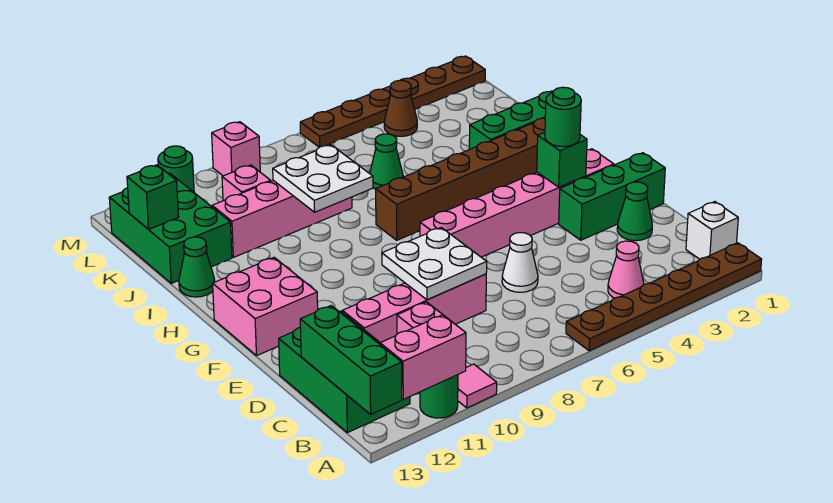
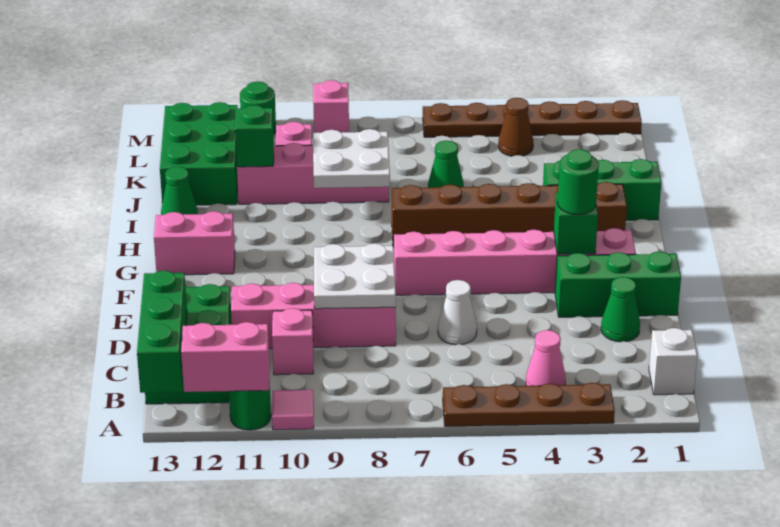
brown plate A1:A6 level 1 -> brown plate A3:A6 level 1
pink brick F12:G13 level 1 -> pink brick G12:G13 level 1
green brick K13 level 2 -> green brick J11 level 2

